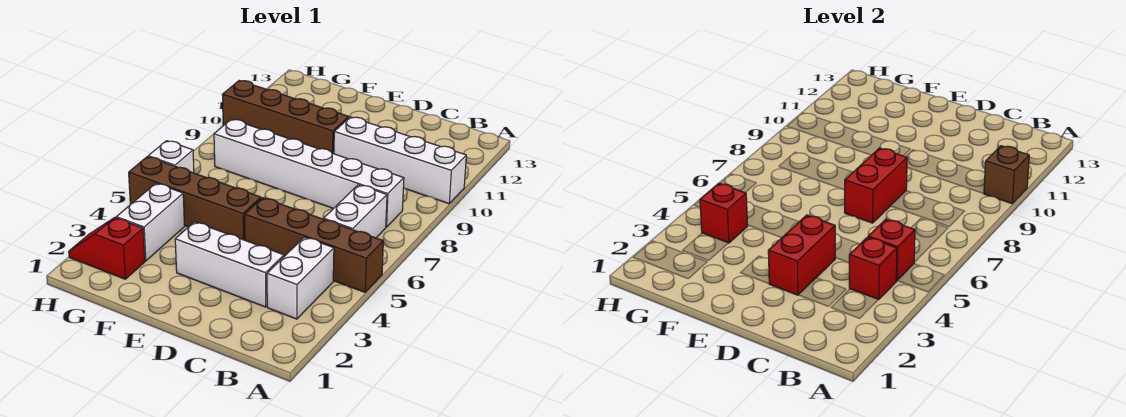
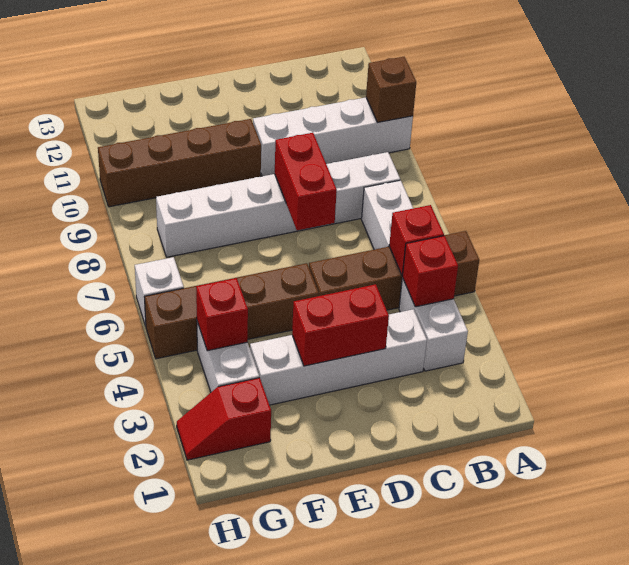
white brick C3:E3 level 1 -> white brick C3:F3 level 1
red brick D3:D4 level 2 -> red brick D3:E3 level 2

